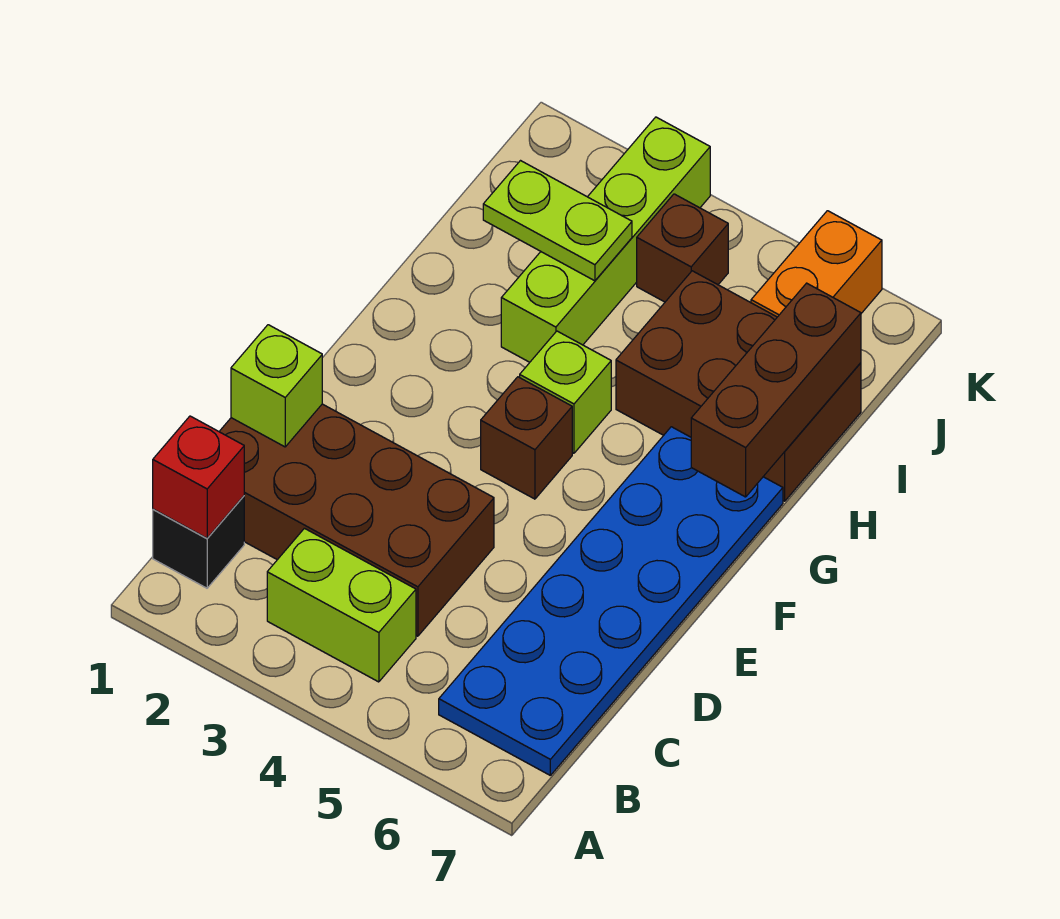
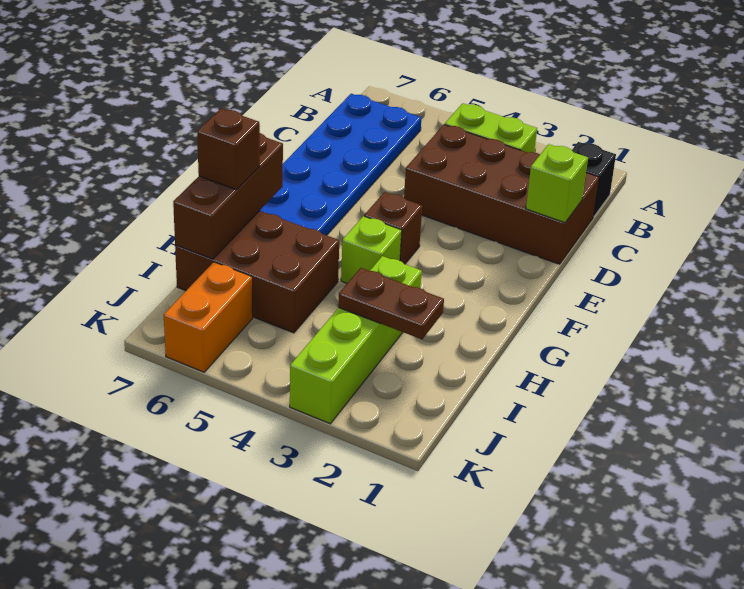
red brick B1 level 2 -> none
lime plate I2:I3 level 2 -> brown plate I2:I3 level 2
brown brick J4 level 1 -> brown brick H7 level 3

